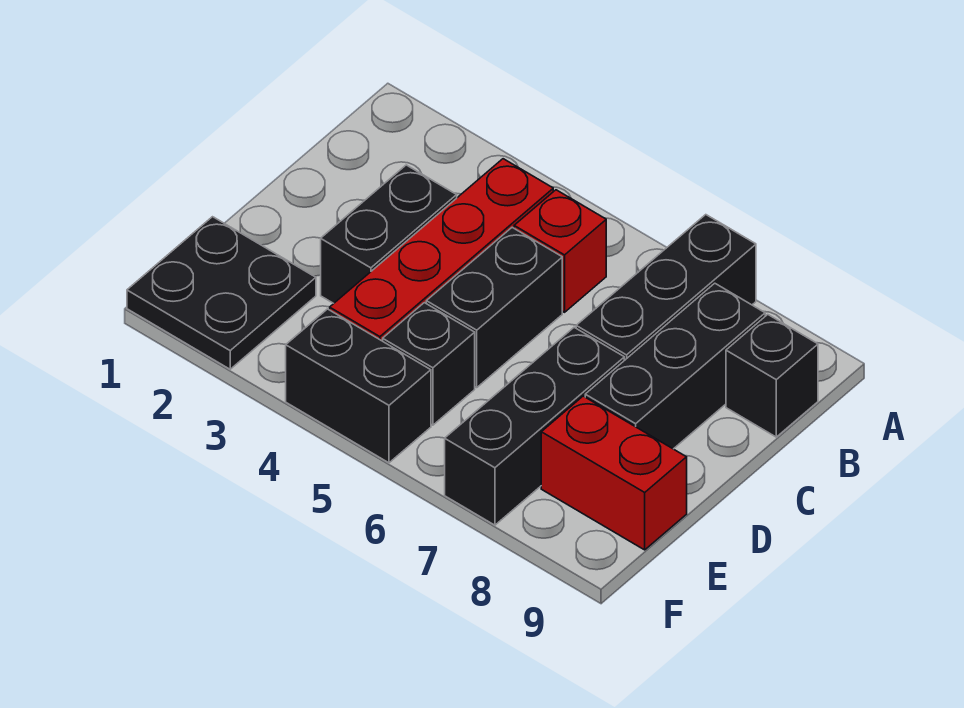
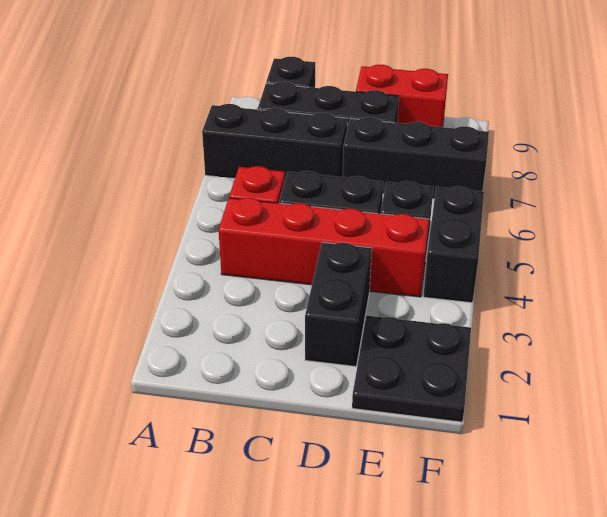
black brick C3:D3 level 1 -> black brick D2:D3 level 1
red brick E8:E9 level 1 -> red brick D9:E9 level 1

